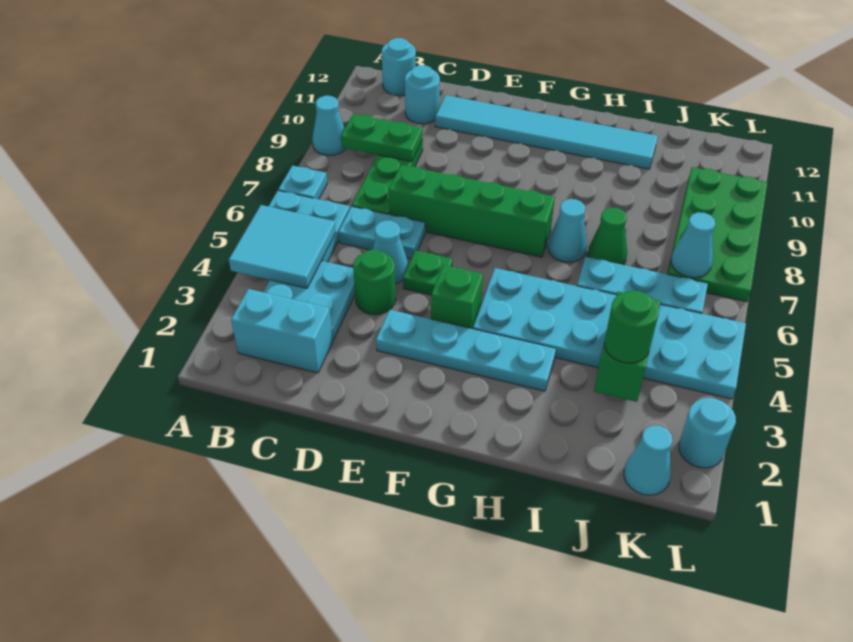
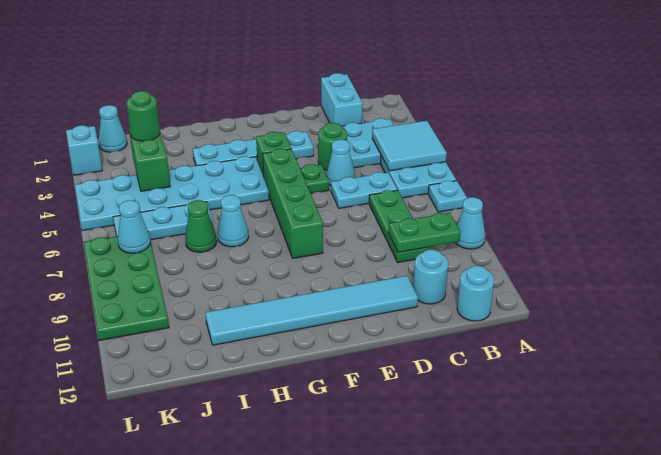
cyan brick B2:C2 level 1 -> cyan brick C1:C2 level 1
green brick D7:G7 level 1 -> green brick F5:F8 level 1
cyan round brick L2 level 1 -> cyan brick L2 level 1

